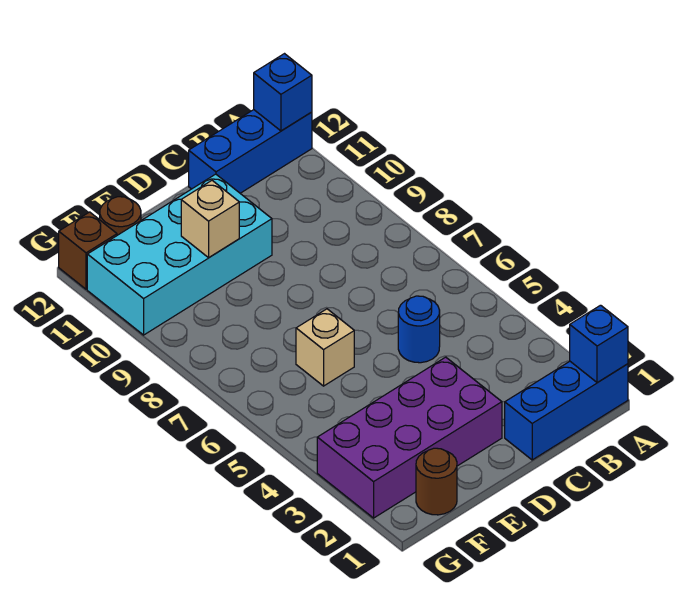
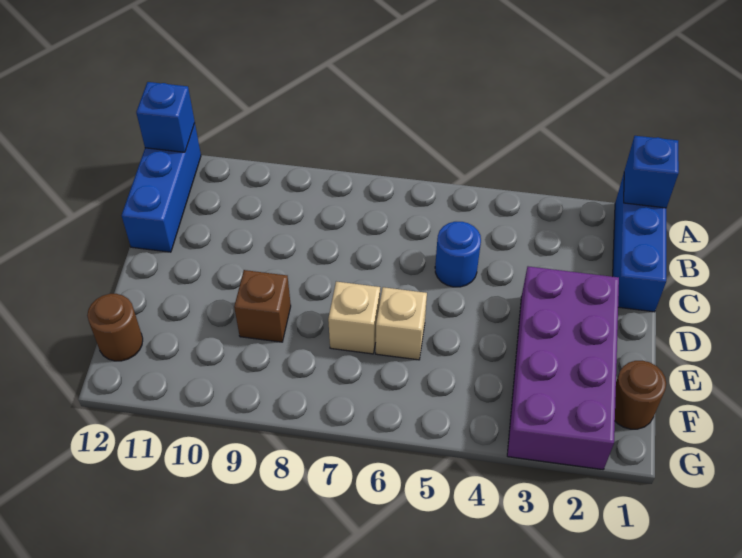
cyan brick D10:G11 level 1 -> none
tan brick E10 level 2 -> tan brick E7 level 1
brown brick G12 level 1 -> brown brick E9 level 1

